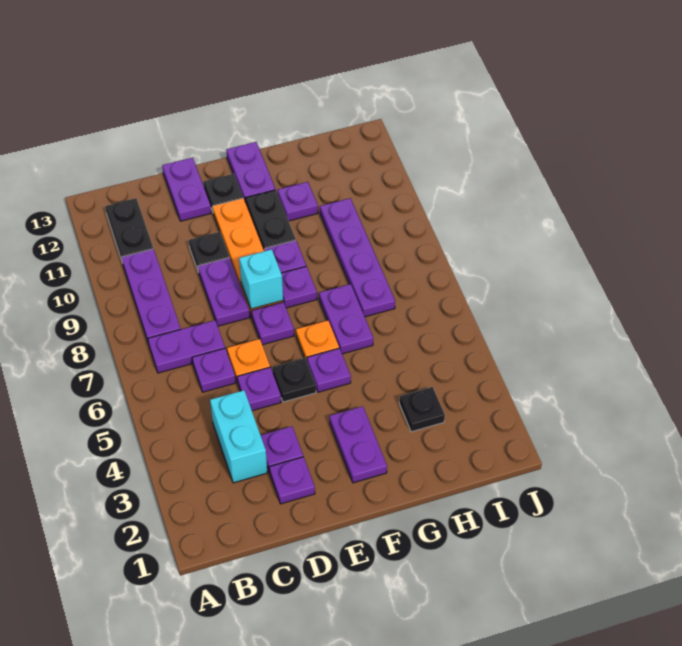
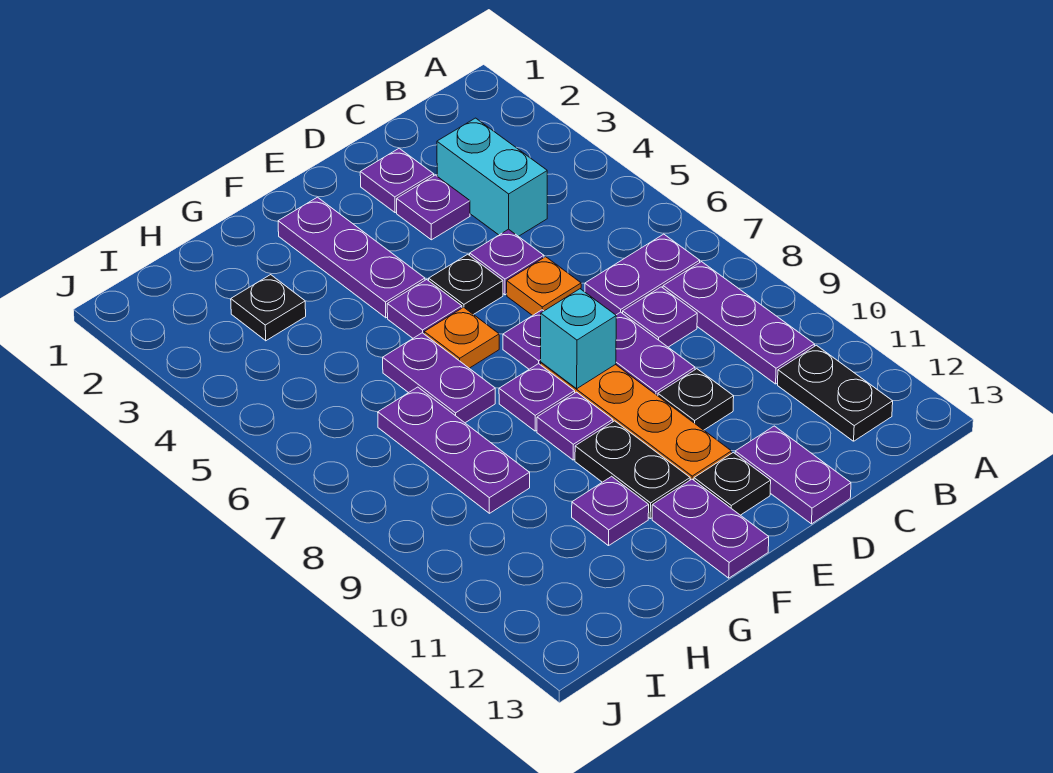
purple plate C6 level 1 -> purple plate C8 level 1
purple plate F2:F3 level 1 -> purple plate F2:F4 level 1
purple plate H7:H10 level 1 -> purple plate H7:H9 level 1

